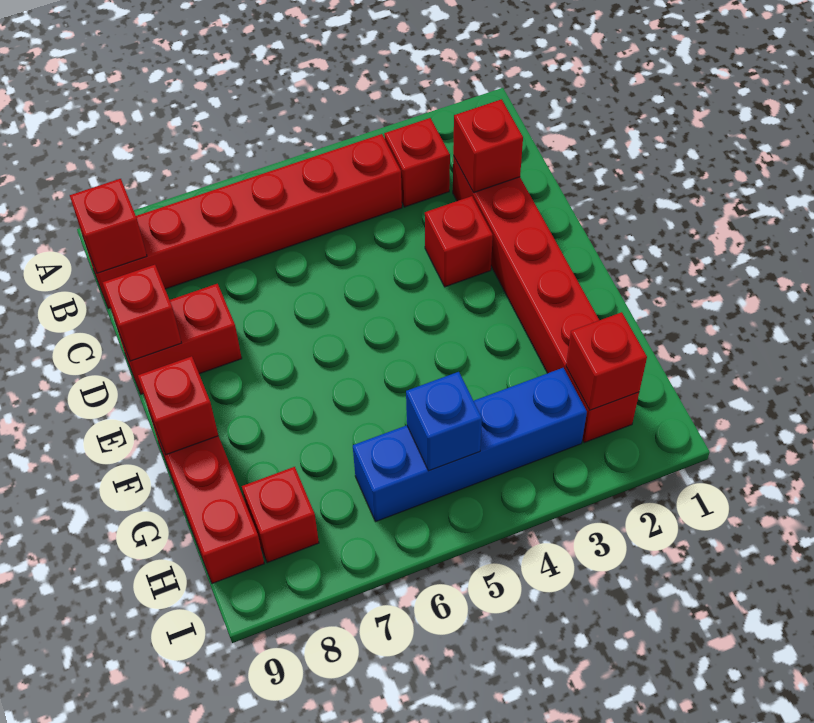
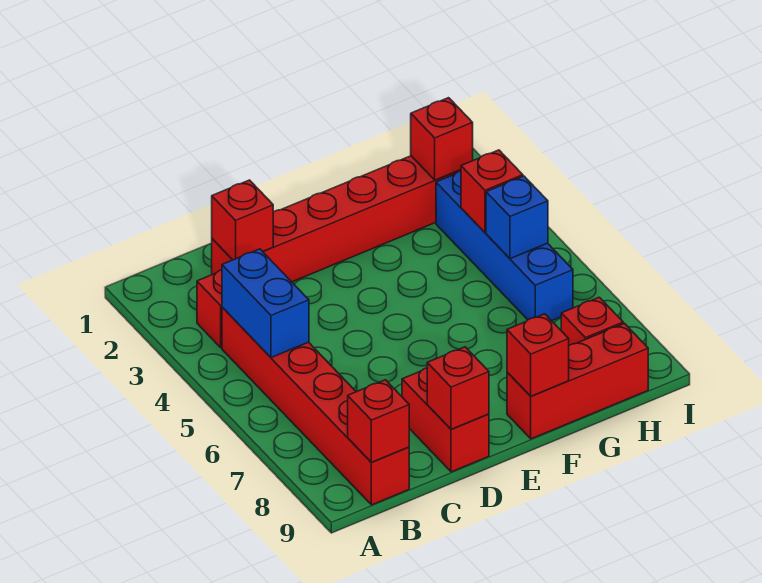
none -> blue brick B4:B5 level 2
red brick D3 level 1 -> red brick H4 level 2

